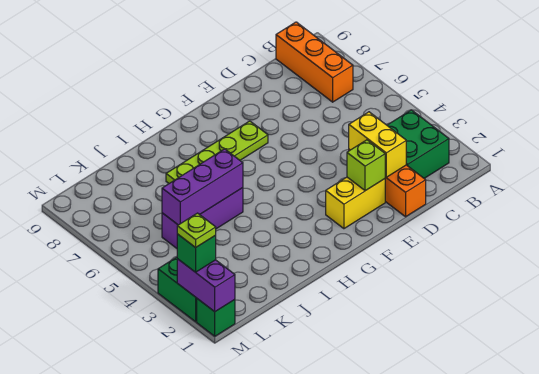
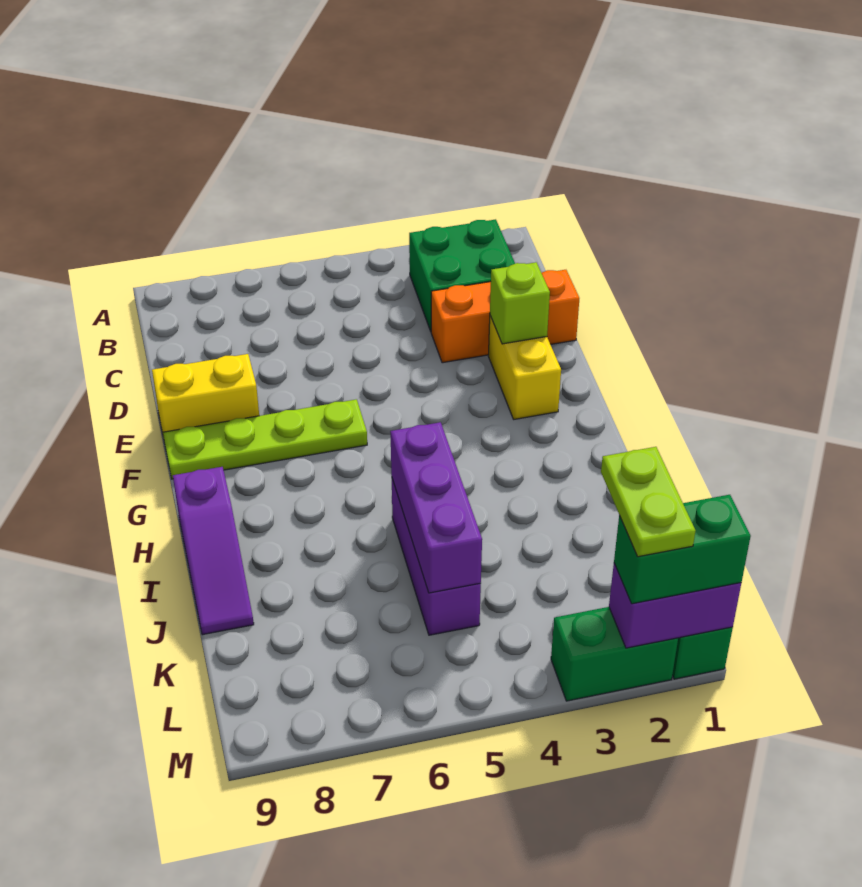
orange brick B7:B9 level 1 -> none
yellow brick D2:D3 level 2 -> yellow brick E8:E9 level 1
lime plate F7:I7 level 1 -> lime plate F6:F9 level 1
none -> purple slope H9:J9 level 1 top H
green brick M2 level 3 -> green brick M1:M2 level 3
lime plate M2 level 4 -> lime plate L2:M2 level 4

